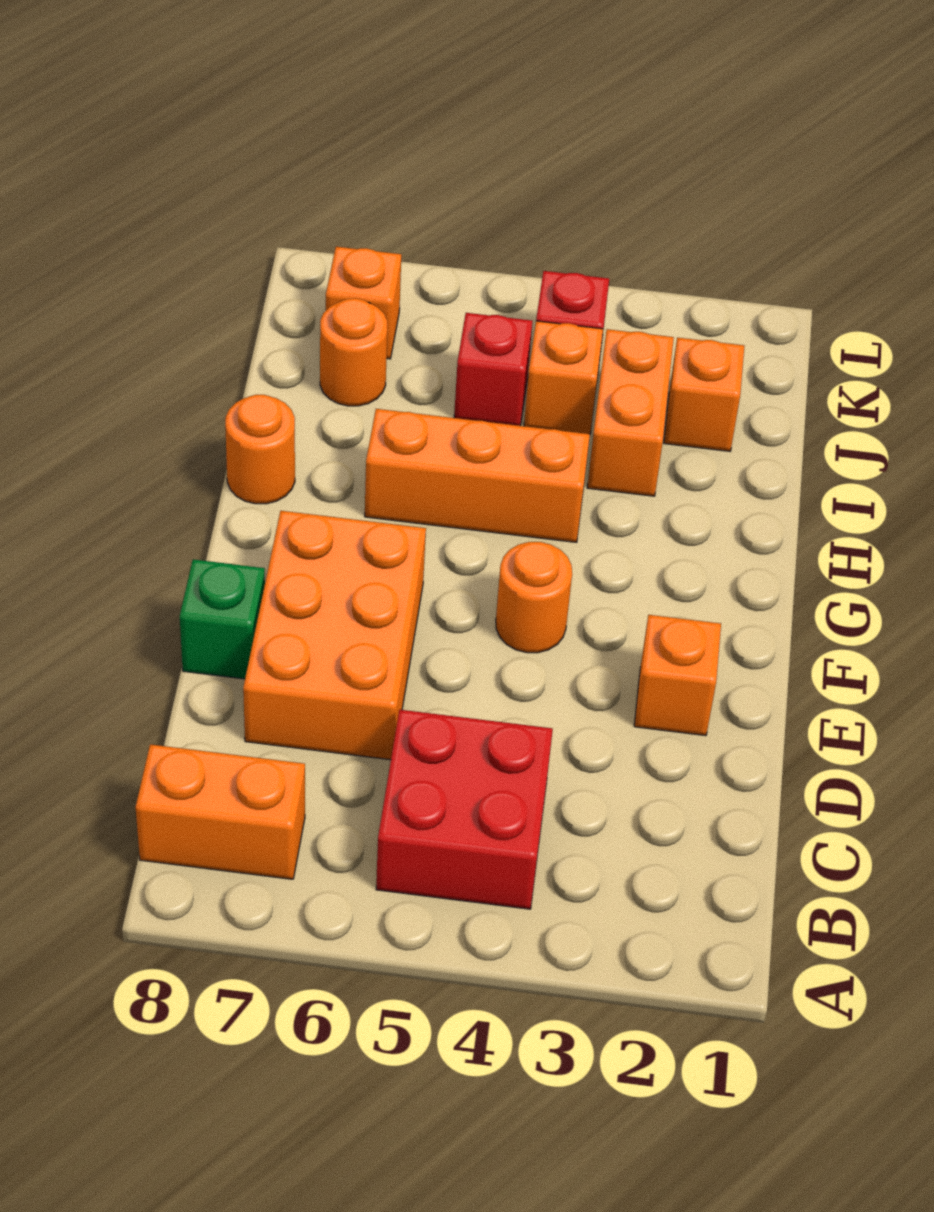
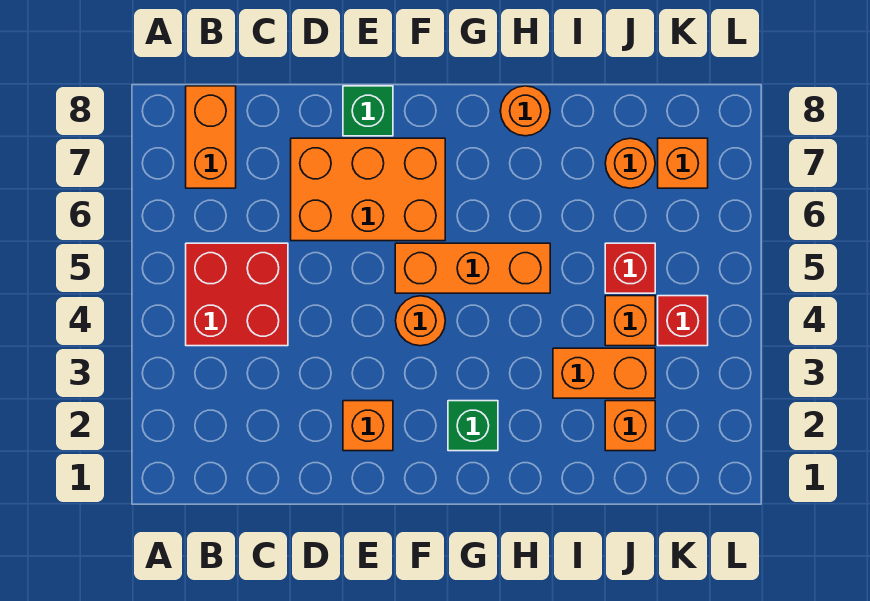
none -> green brick G2 level 1
orange brick H4:H6 level 1 -> orange brick F5:H5 level 1

